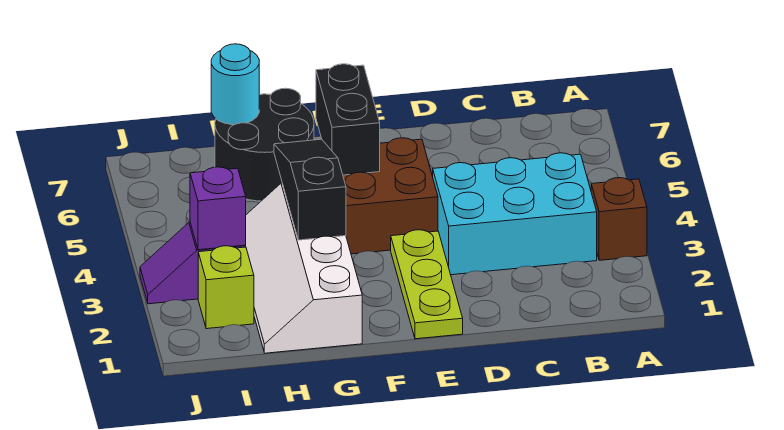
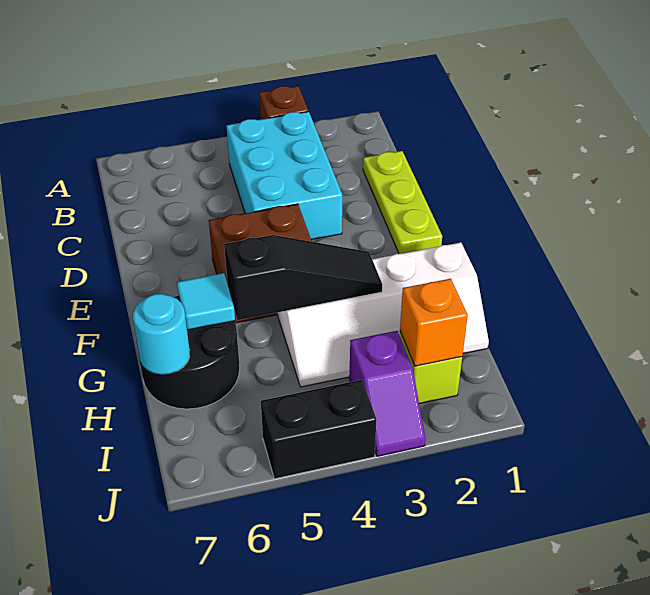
lime plate E1:E3 level 1 -> lime plate C1:E1 level 1
black brick F5:F6 level 2 -> black brick J4:J5 level 1
black slope G3:G5 level 2 top 3 -> black slope G3:G5 level 2 top 5
none -> cyan tile G6 level 2
none -> orange brick I2 level 2
purple brick I3 level 2 -> none

